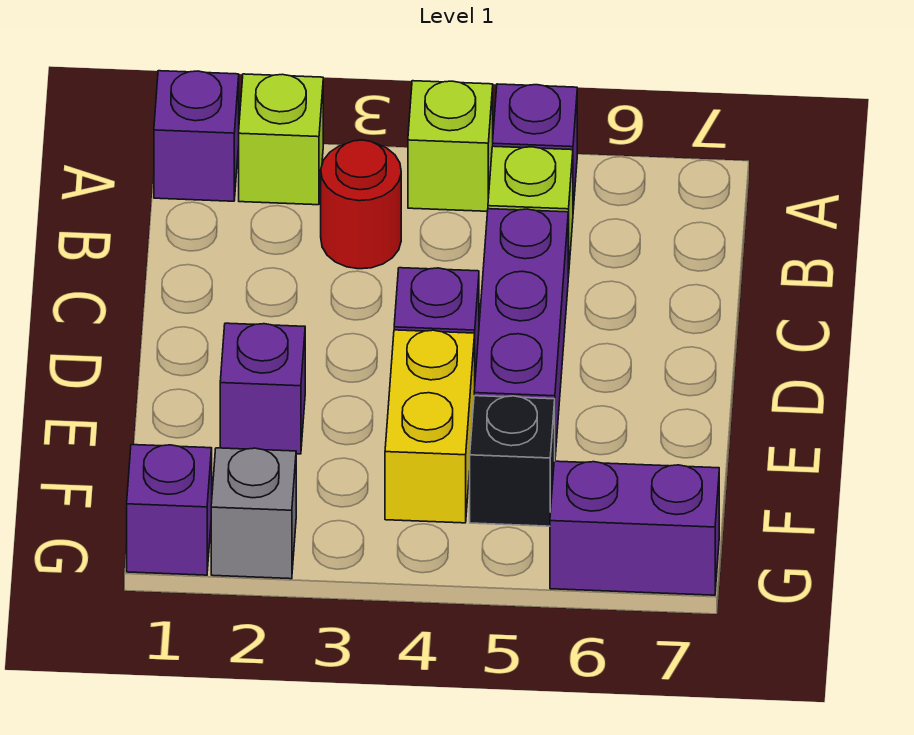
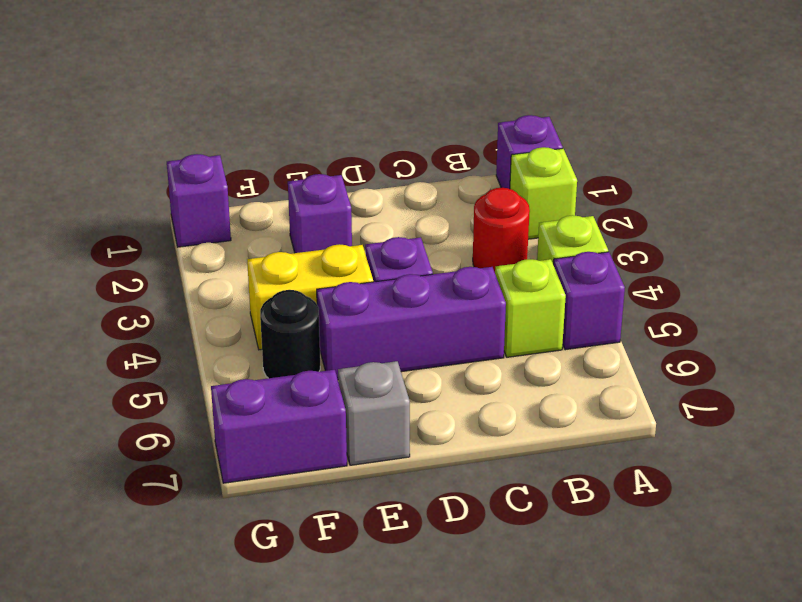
black brick F5 level 1 -> black round brick F5 level 1
grey brick G2 level 1 -> grey brick E7 level 1
purple brick G6:G7 level 1 -> purple brick F7:G7 level 1

